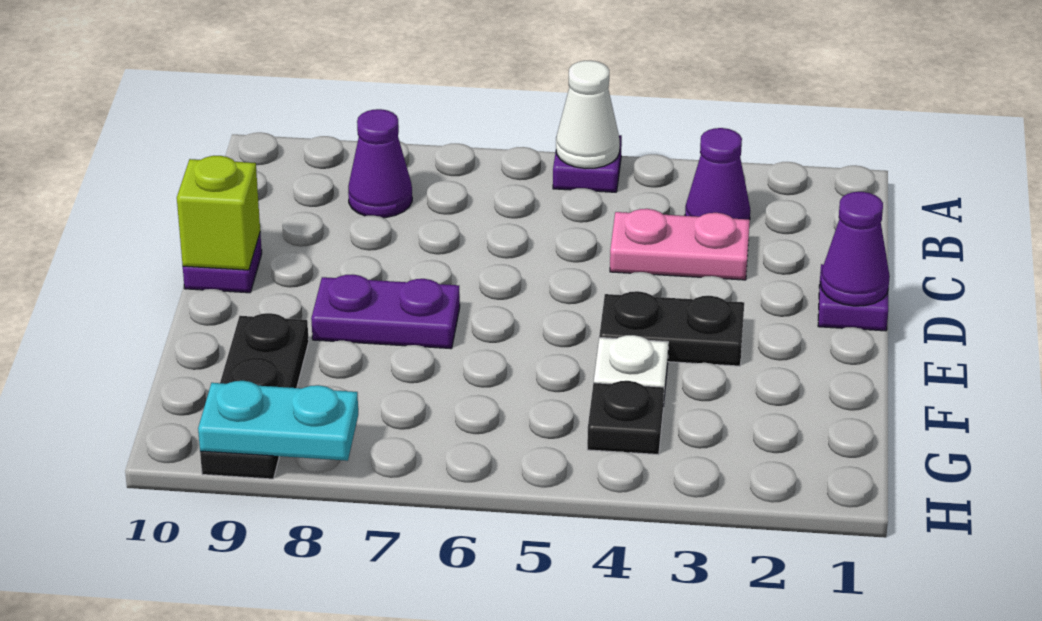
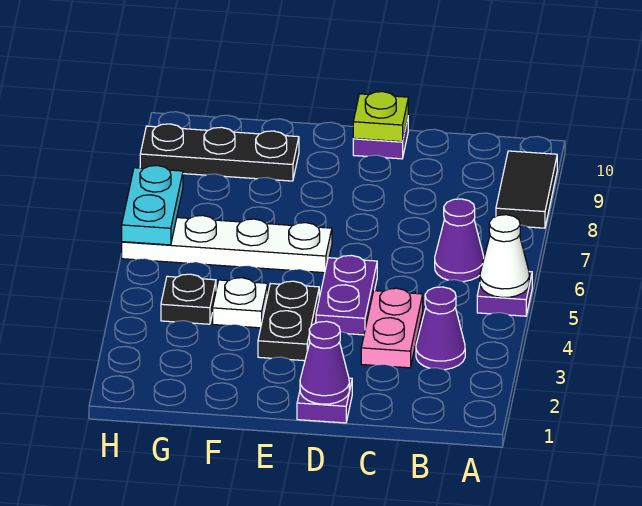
none -> black tile A8:A9 level 1
purple cone B8 level 1 -> purple cone B6 level 1
lime brick D10 level 2 -> lime plate D10 level 2
none -> white plate E6:H6 level 1
purple plate E7:E8 level 1 -> purple plate D4:D5 level 1
cyan plate H8:H9 level 2 -> cyan plate H6:H7 level 2

